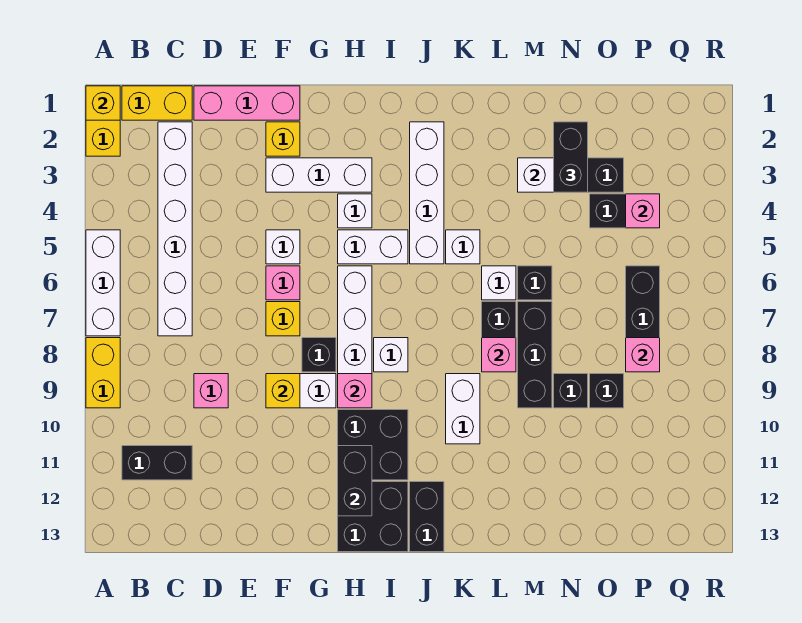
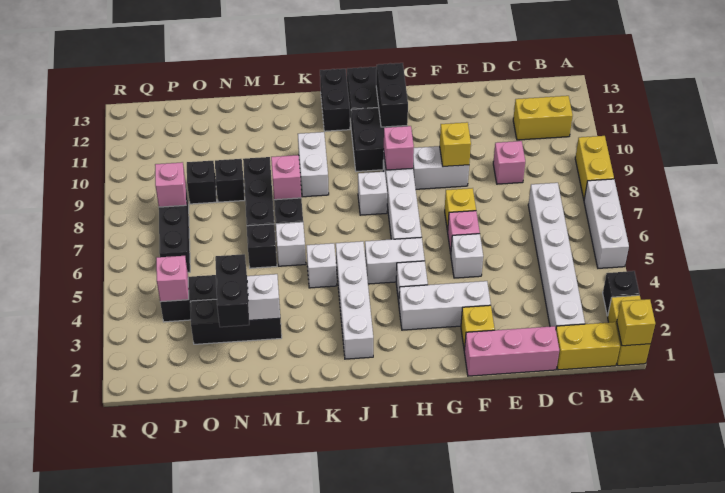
black brick B11:C11 level 1 -> yellow brick B11:C11 level 1
black brick G8 level 1 -> black brick A3 level 1

